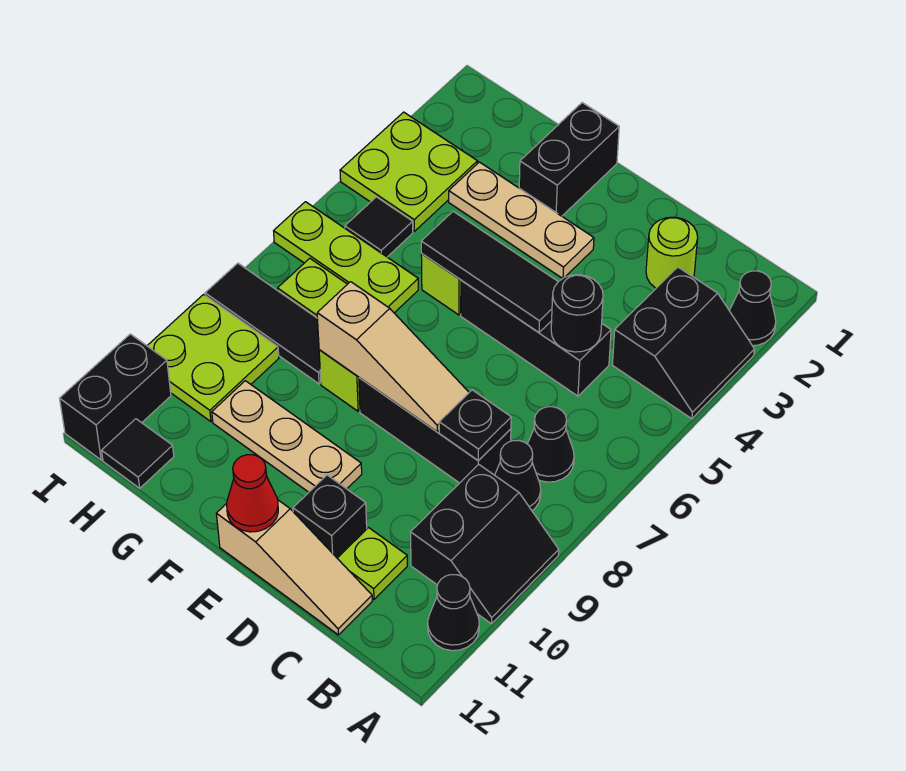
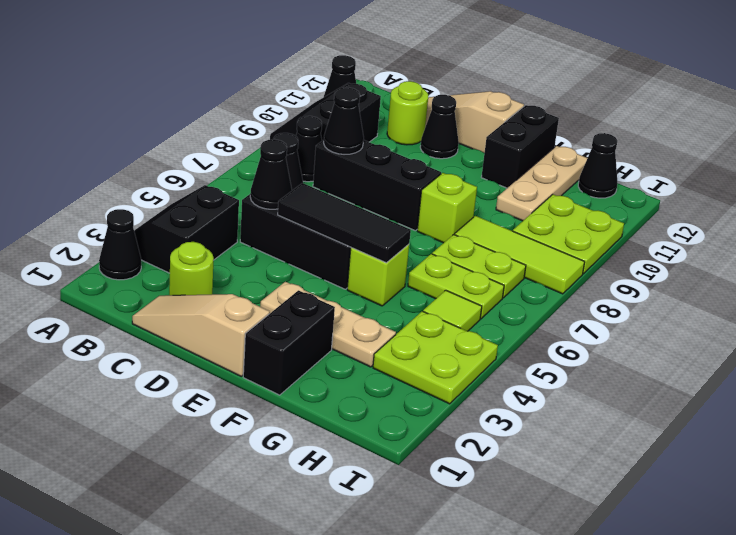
black round brick C5 level 2 -> black cone C5 level 2
black plate C8 level 2 -> black cone C8 level 2
lime plate C11 level 1 -> lime round brick C11 level 1
tan slope D8:F8 level 2 top F -> tan slope C1:E1 level 1 top E
black brick D11 level 1 -> black cone D11 level 1
tan plate E10:G10 level 1 -> tan plate G10:G12 level 1
red cone E12 level 2 -> none
lime plate G6:I6 level 1 -> lime plate G6:H6 level 1
black tile G8:I8 level 1 -> lime tile G8:I8 level 1
black tile H5 level 1 -> lime tile H5 level 1
black tile H12 level 1 -> black cone H12 level 1
black brick I11:I12 level 1 -> black brick F11:F12 level 1

